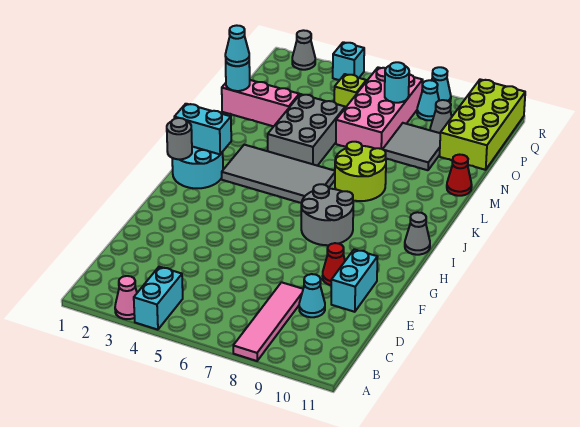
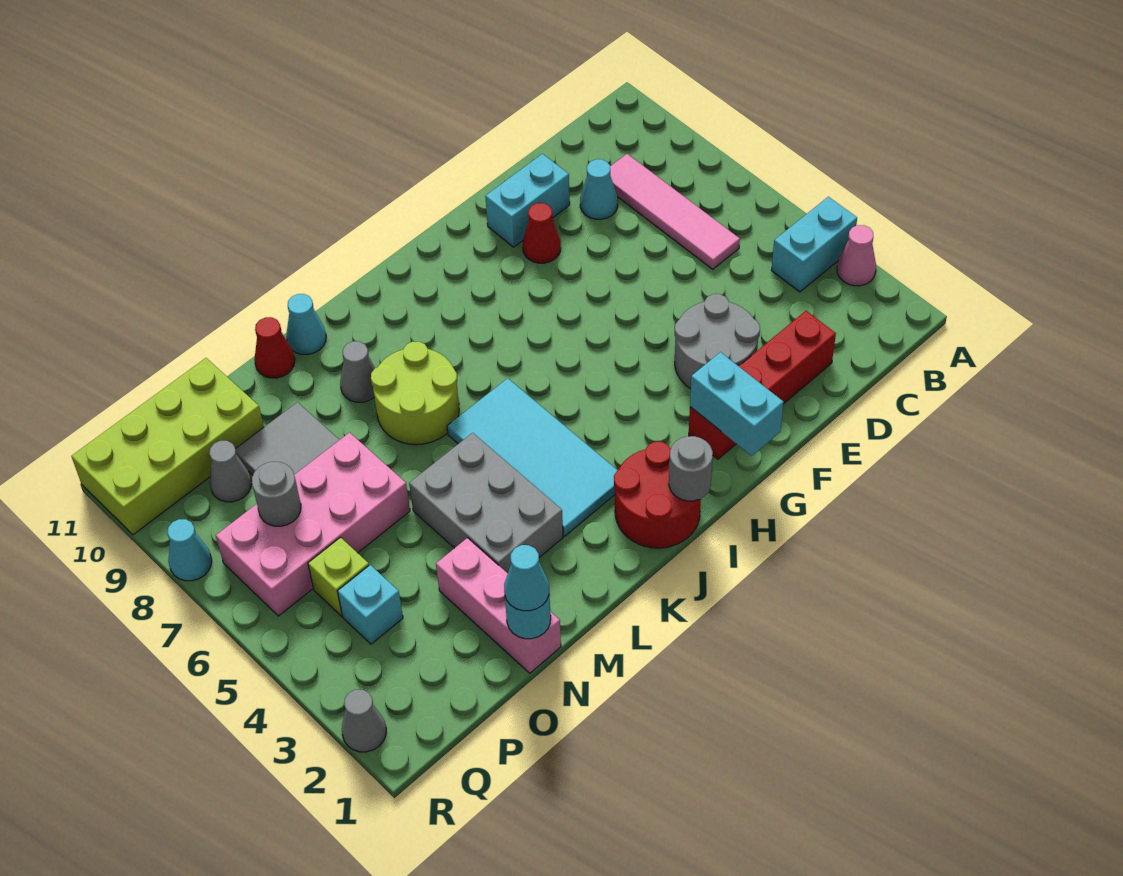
pink tile A8:D8 level 1 -> pink tile C6:C9 level 1
none -> red brick D2:G2 level 1
grey round brick H7:I8 level 1 -> grey round brick E3:F4 level 1
cyan round brick I1:J2 level 1 -> red round brick I1:J2 level 1
grey cone I11 level 1 -> grey cone L9 level 1
cyan brick J1:J2 level 2 -> cyan brick G1:G2 level 2
grey tile J3:K6 level 1 -> cyan tile J3:K6 level 1
grey brick L4:N5 level 1 -> grey brick L3:M5 level 1
cyan round brick P7 level 2 -> grey round brick P7 level 2
cyan cone Q8 level 1 -> cyan cone L11 level 1
cyan brick R4 level 1 -> cyan brick P4 level 1

